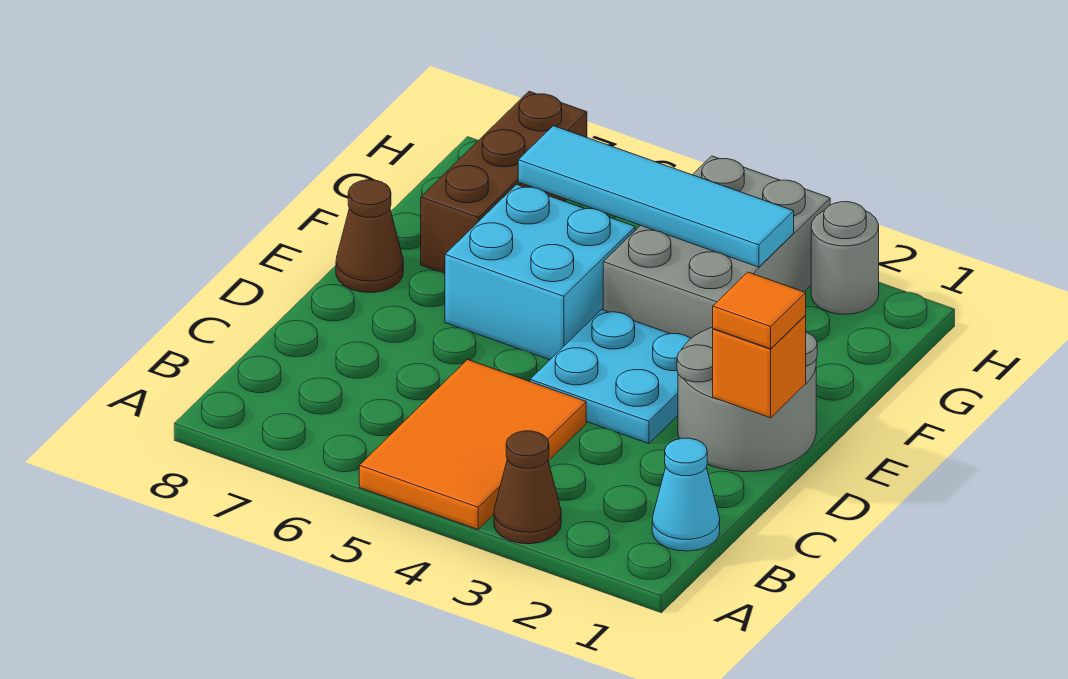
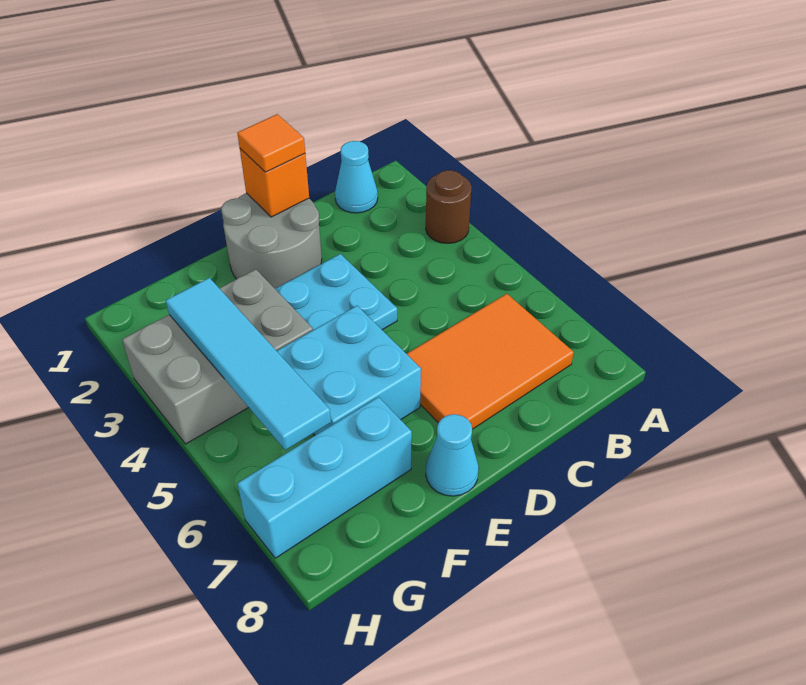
brown cone A3 level 1 -> brown round brick A3 level 1
orange tile A4:C5 level 1 -> orange tile B6:D7 level 1
brown cone E8 level 1 -> cyan cone E8 level 1
brown brick F7:H7 level 1 -> cyan brick F7:H7 level 1
grey round brick H2 level 1 -> none

